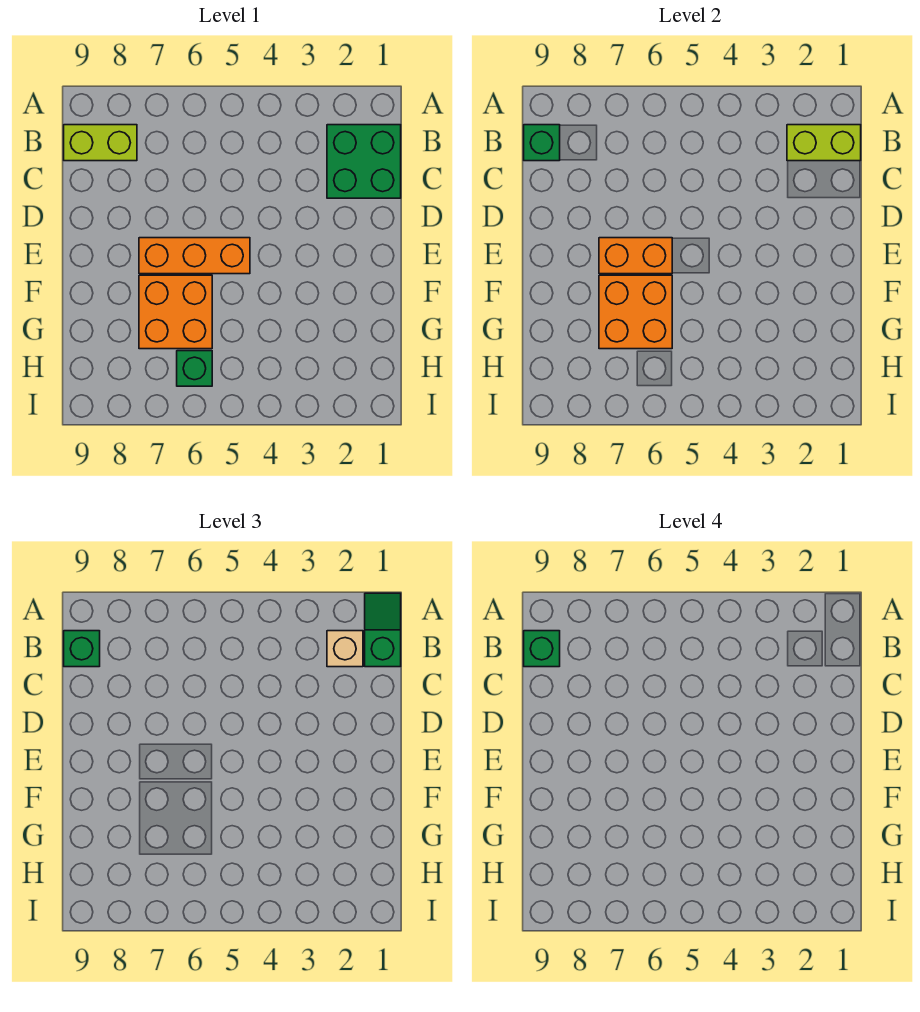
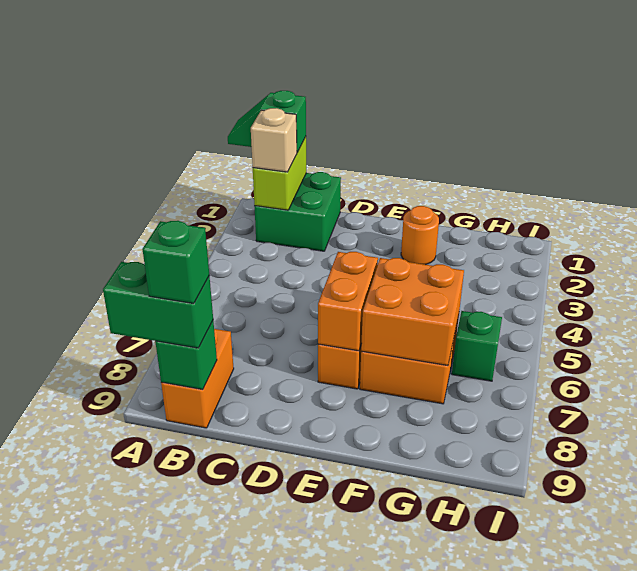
lime brick B8:B9 level 1 -> orange brick B8:B9 level 1
green brick B9 level 3 -> green brick A9:B9 level 3
none -> orange round brick F2 level 1

